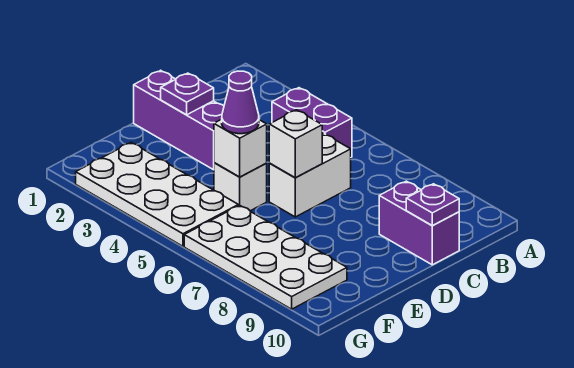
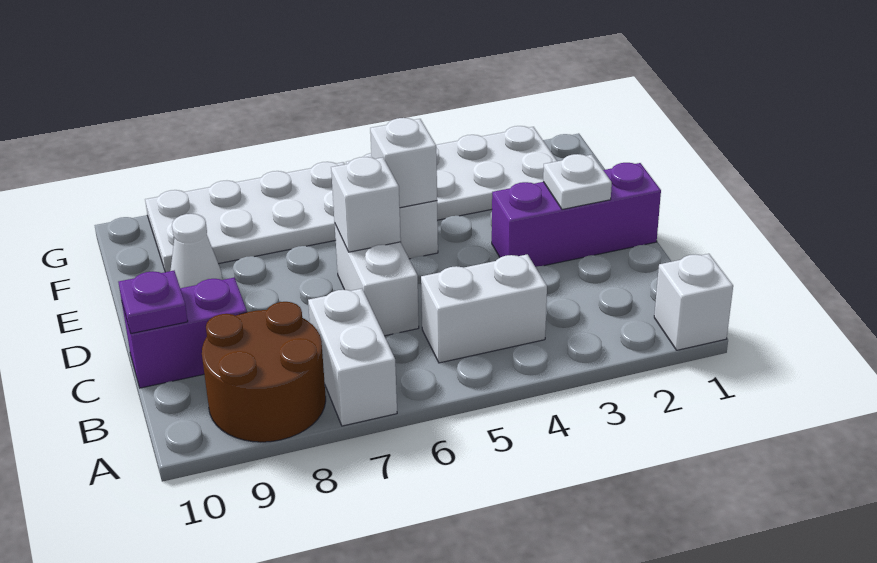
none -> white brick A1 level 1
none -> white brick A7:B7 level 1
none -> brown round brick A8:B9 level 1
purple brick B4:B5 level 1 -> white brick B4:B5 level 1
purple plate D2 level 2 -> white plate D2 level 2
purple cone E5 level 3 -> none
none -> white cone E9 level 1

